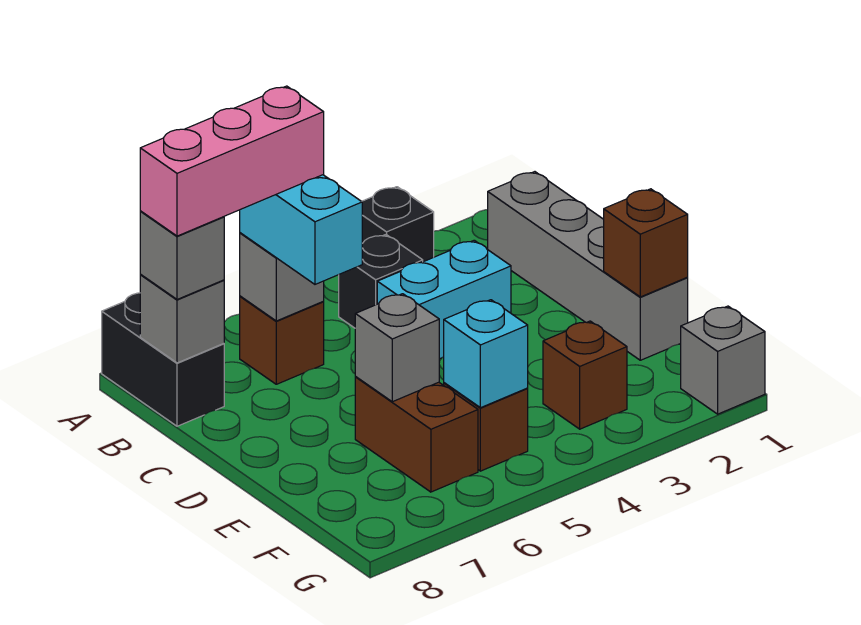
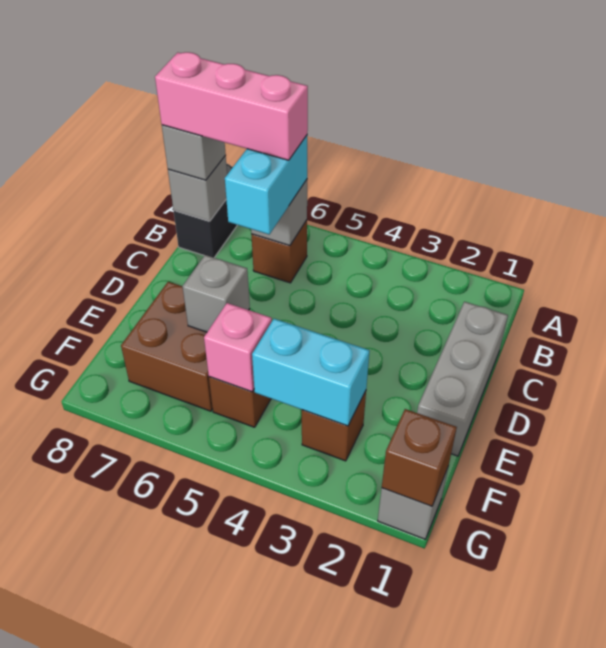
black brick A3 level 1 -> none
grey brick B1:E1 level 1 -> grey brick C1:E1 level 1
black brick B4 level 1 -> none
cyan brick C3:C4 level 1 -> cyan brick F3:F4 level 2
brown brick E1 level 2 -> brown brick G1 level 2
brown brick E6:F6 level 1 -> brown brick E6:F7 level 1
cyan brick F5 level 2 -> pink brick F5 level 2

